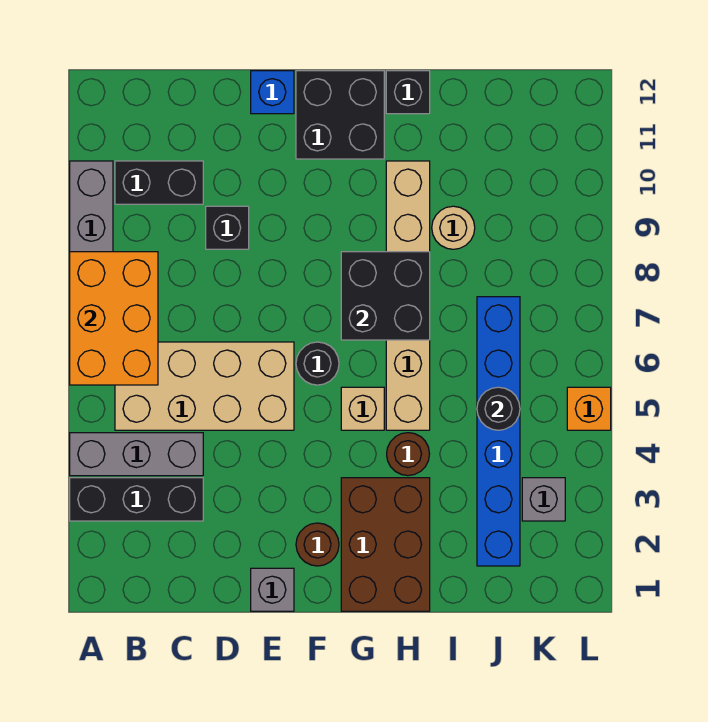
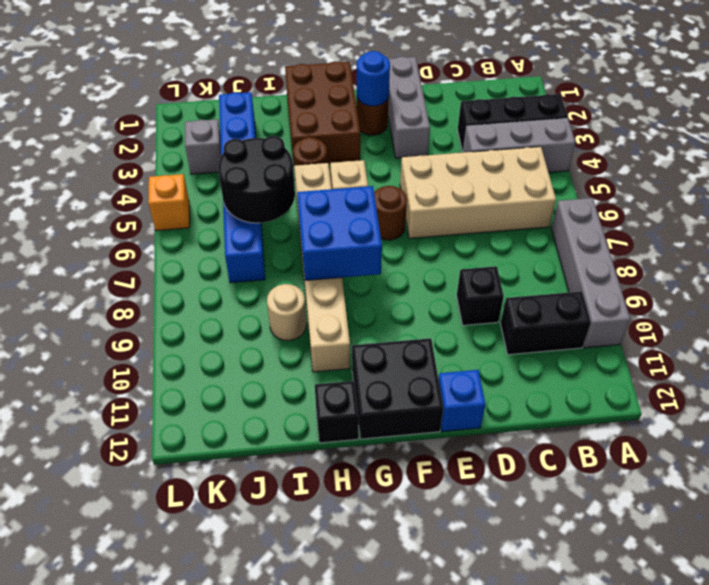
orange brick A6:B8 level 2 -> none
grey brick E1 level 1 -> grey brick E1:E3 level 1
none -> blue round brick F2 level 2
black round brick F6 level 1 -> brown round brick F6 level 1
black brick G7:H8 level 2 -> blue brick G7:H8 level 2
black round brick J5 level 2 -> black round brick I5:J6 level 2

